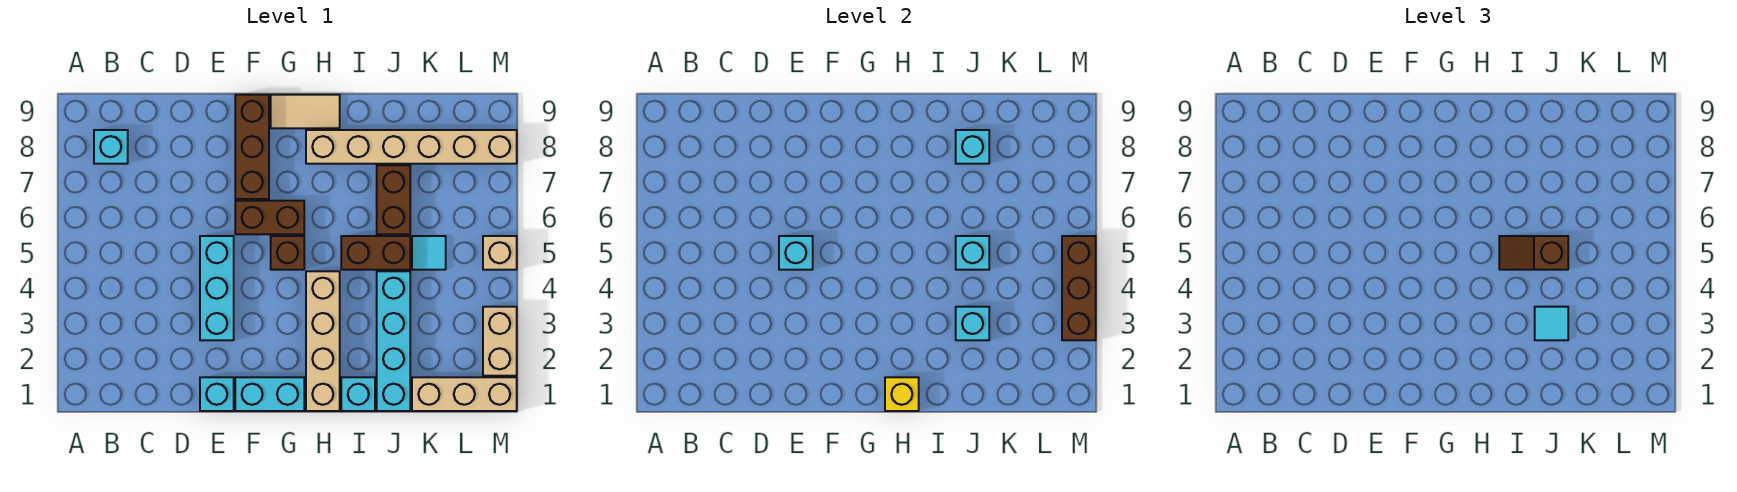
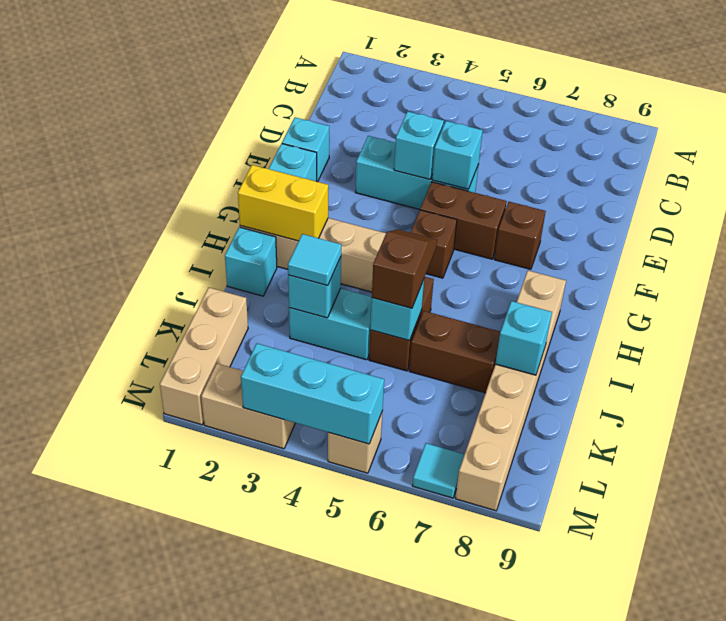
cyan brick B8 level 1 -> cyan brick E4 level 2
brown brick F6:G6 level 1 -> brown brick F5:F6 level 1
brown brick F7:F9 level 1 -> brown brick F7 level 1
tan tile G9:H9 level 1 -> none
yellow brick H1 level 2 -> yellow brick H1:H2 level 2
cyan brick J1:J4 level 1 -> cyan brick J3:J4 level 1
cyan tile K5 level 1 -> cyan tile M7 level 1
brown brick M3:M5 level 2 -> cyan brick M3:M5 level 2

